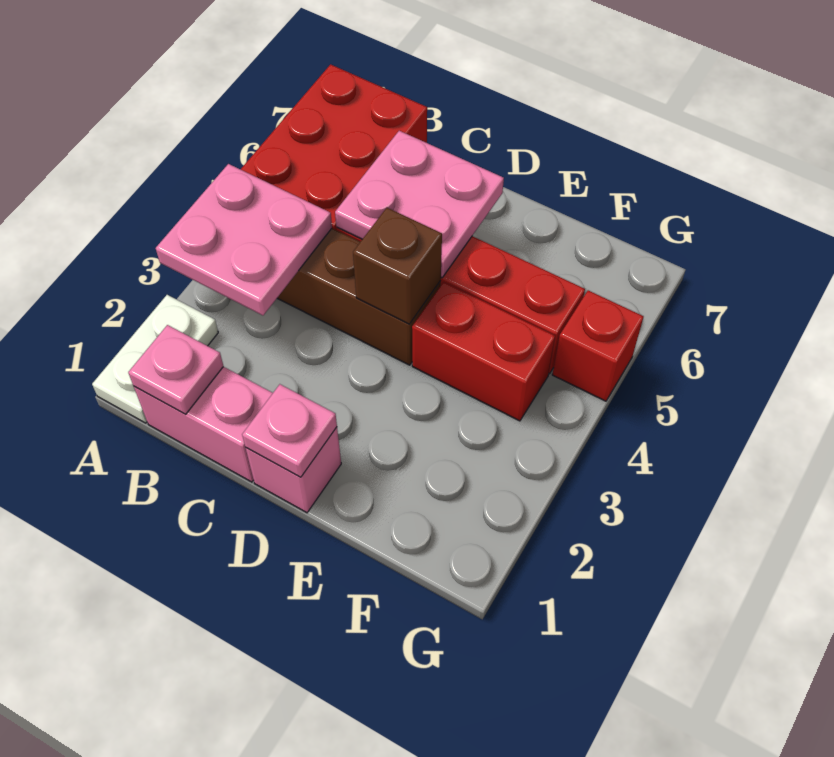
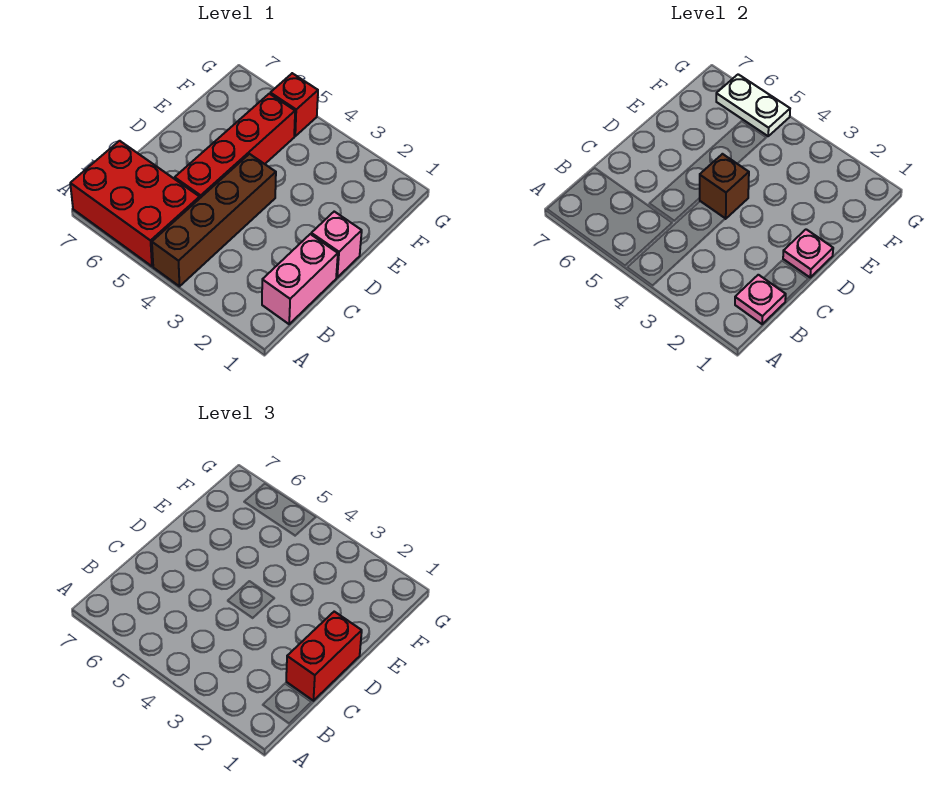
white plate A1:A2 level 1 -> white plate G5:G6 level 2
pink plate A3:B4 level 2 -> none
pink plate C5:D6 level 2 -> none
red brick E4:F4 level 1 -> red brick C1:D1 level 3

